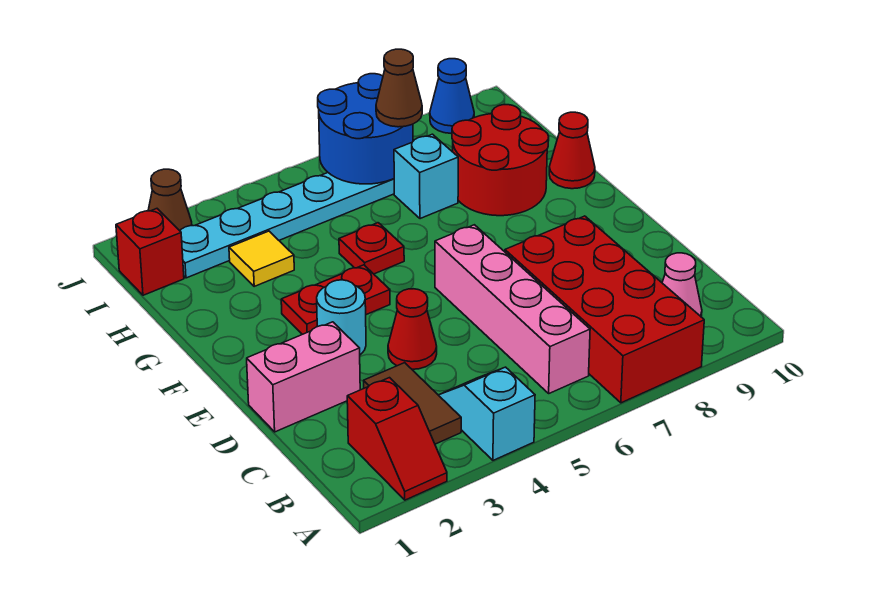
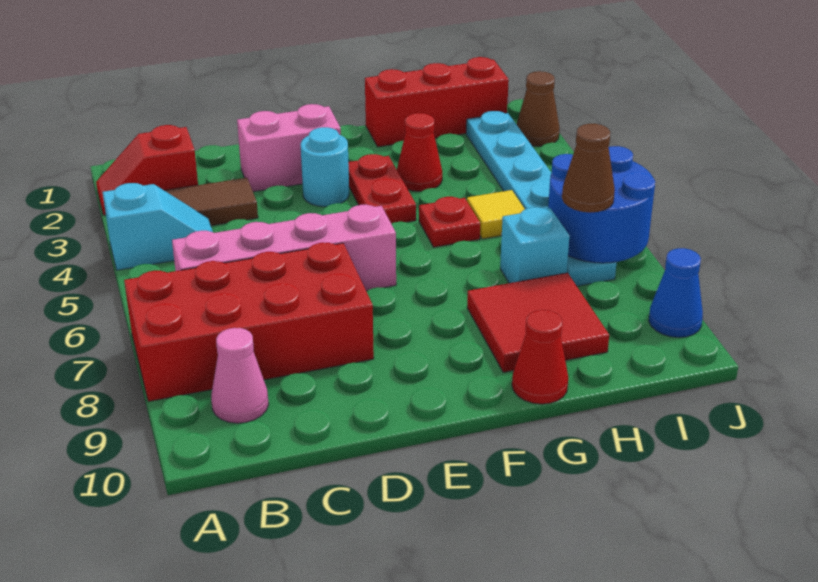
pink brick D1:D2 level 1 -> pink brick D2:E2 level 1
red cone D4 level 1 -> red cone G3 level 1
red round brick G8:H9 level 1 -> red tile G8:H9 level 1
yellow tile H3 level 1 -> yellow tile H5 level 1
red brick I1 level 1 -> red brick G1:I1 level 1

